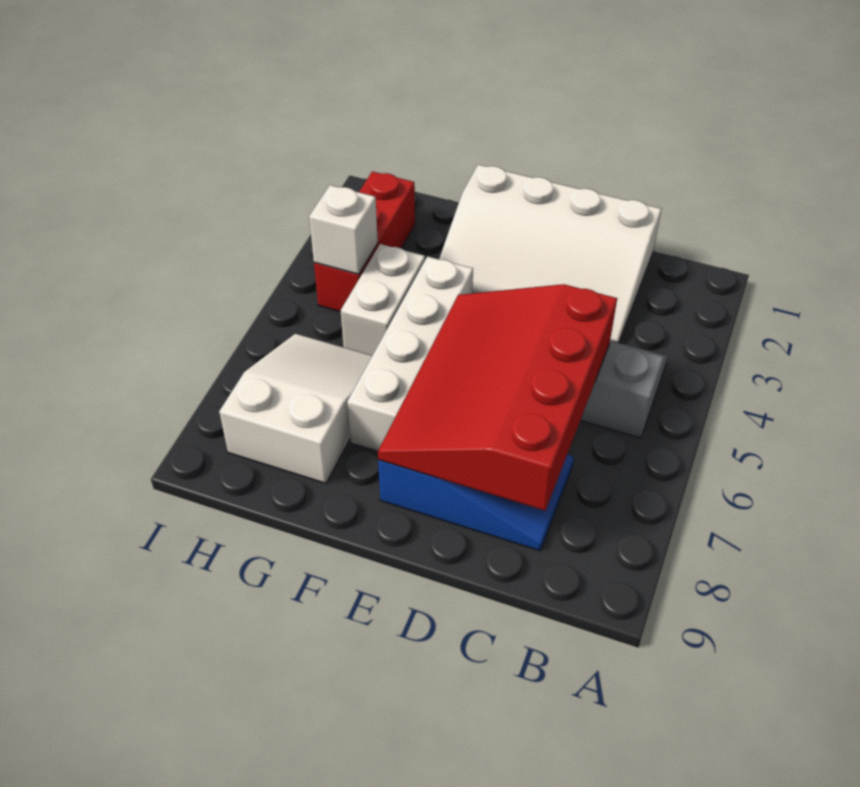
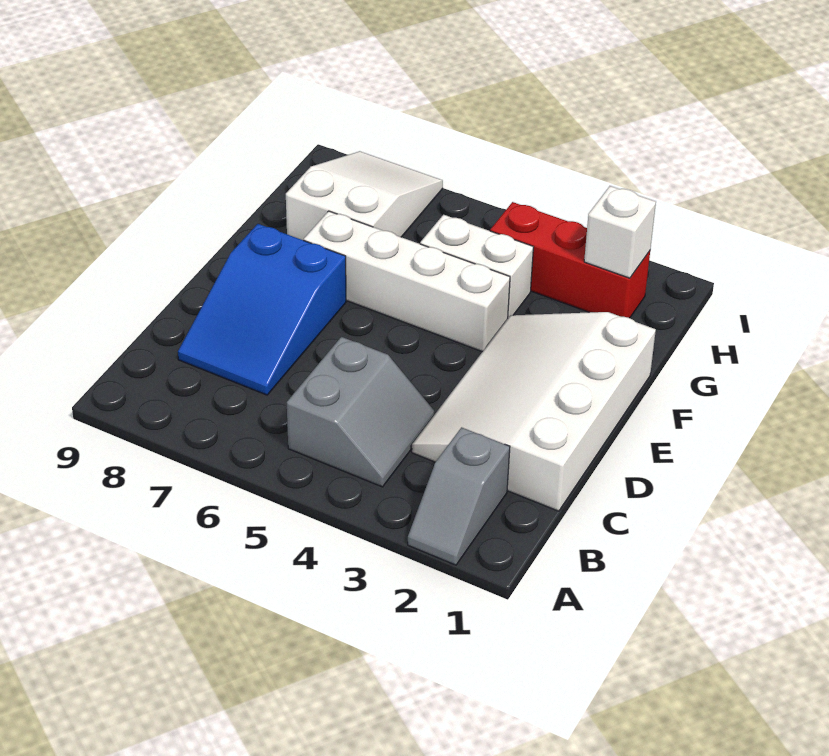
none -> grey slope A2:B2 level 1 top B
red slope C5:E8 level 2 top C -> none
white slope G6:H8 level 1 top 8 -> white slope G7:I8 level 1 top G
white brick H4 level 2 -> white brick H2 level 2

